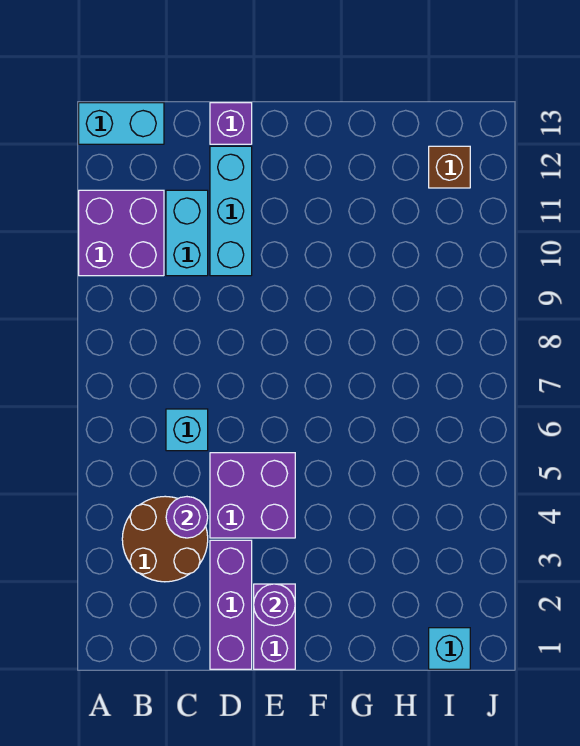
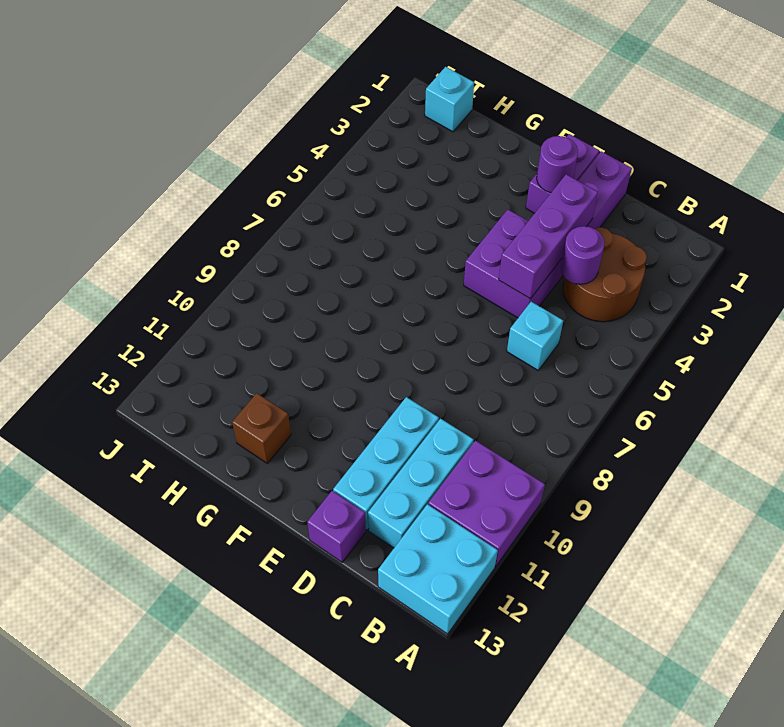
cyan brick A13:B13 level 1 -> cyan brick A12:B13 level 1
cyan brick C10:C11 level 1 -> cyan brick C10:C12 level 1
none -> purple brick D3:D5 level 2
brown brick I12 level 1 -> brown brick G12 level 1

